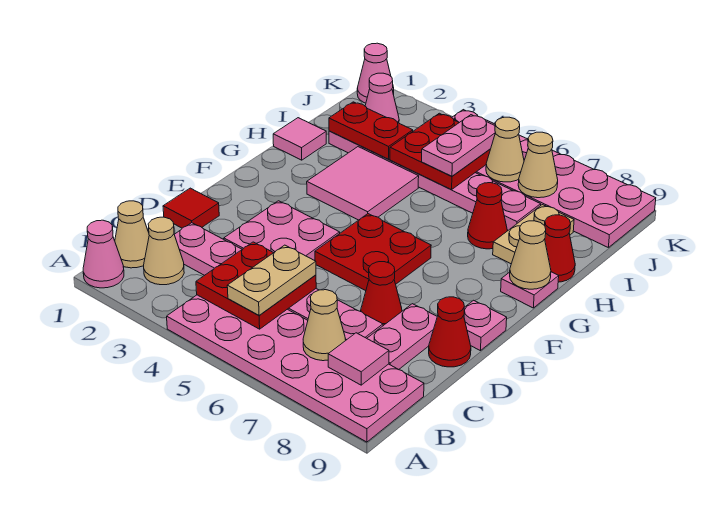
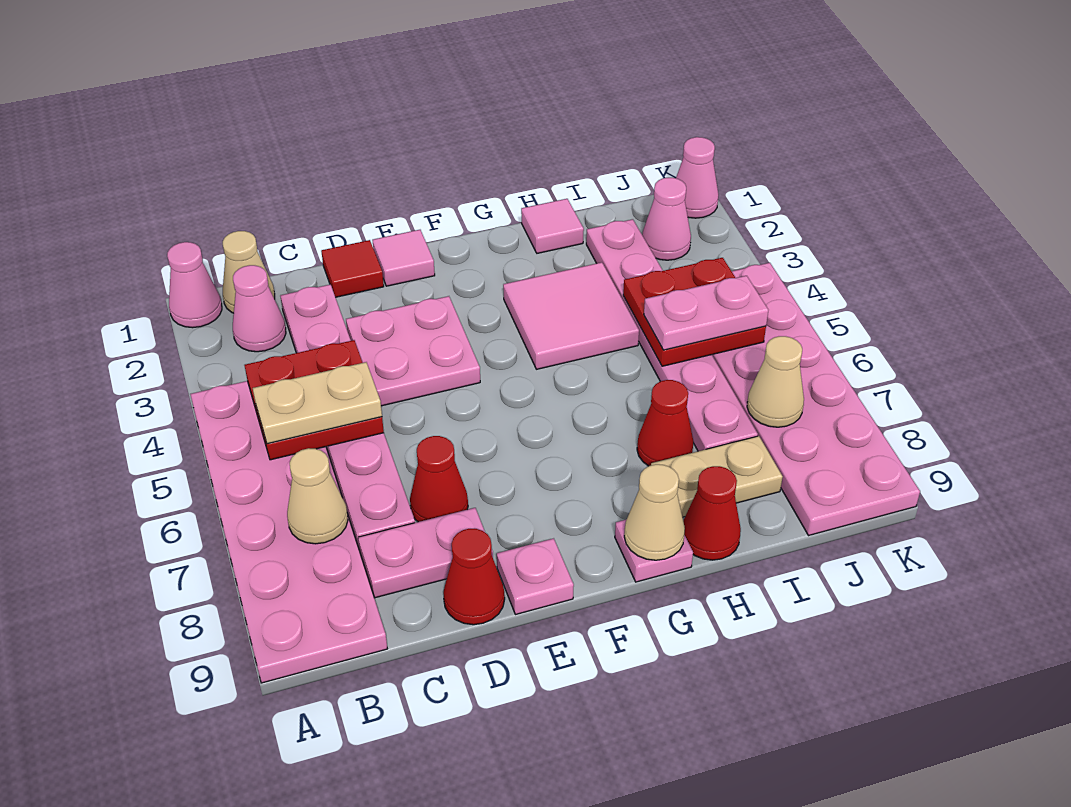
tan cone B2 level 1 -> pink cone B2 level 1
pink tile B8 level 2 -> pink tile E1 level 1
red plate E5:F6 level 1 -> none
red plate I2:I3 level 2 -> none
tan cone J6 level 2 -> none

